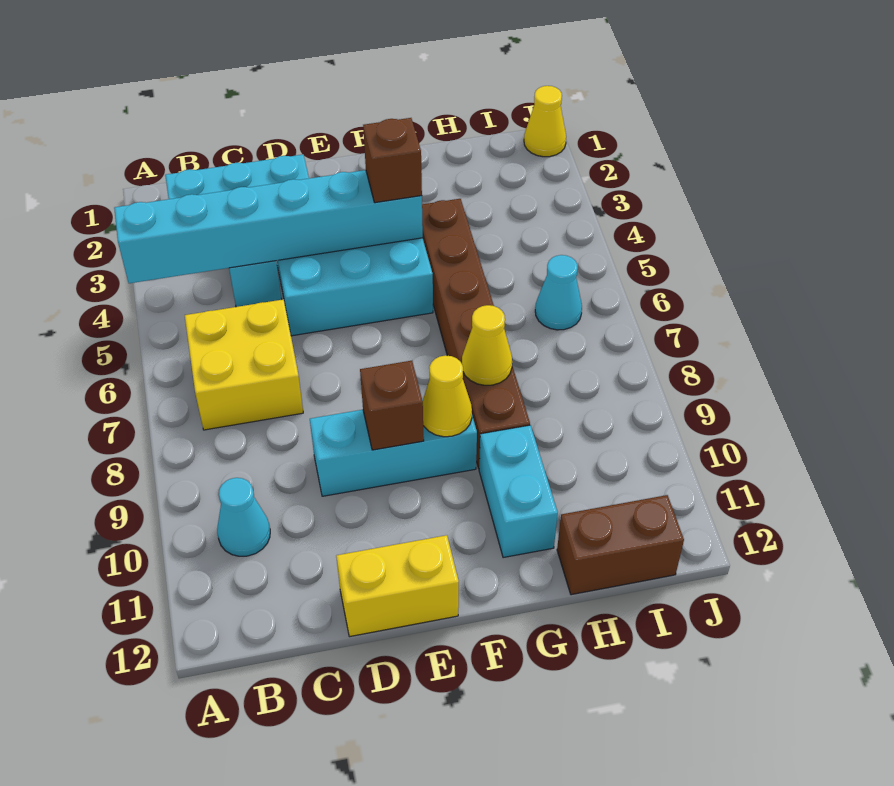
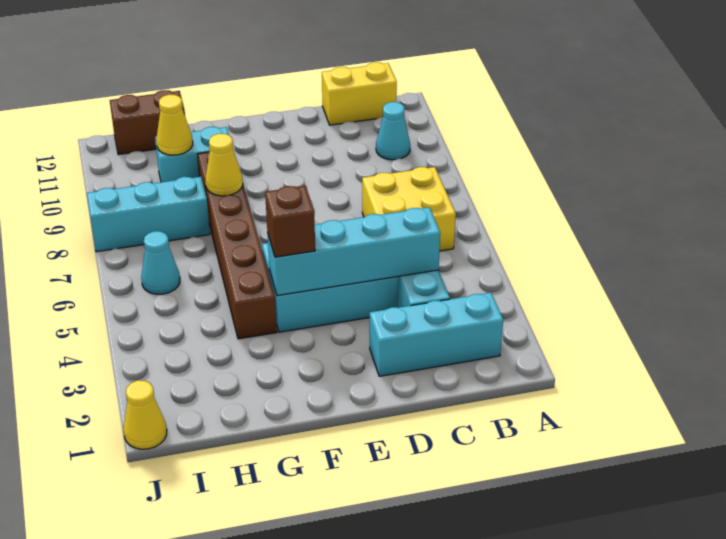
cyan brick A4:F4 level 2 -> cyan brick C4:F4 level 2
cyan brick D9:F9 level 1 -> cyan brick H8:J8 level 1
yellow brick D12:E12 level 1 -> yellow brick B12:C12 level 1
brown brick E9 level 2 -> none
yellow cone F9 level 2 -> yellow cone H10 level 2
cyan brick G10:G11 level 1 -> cyan brick G10:H10 level 1

